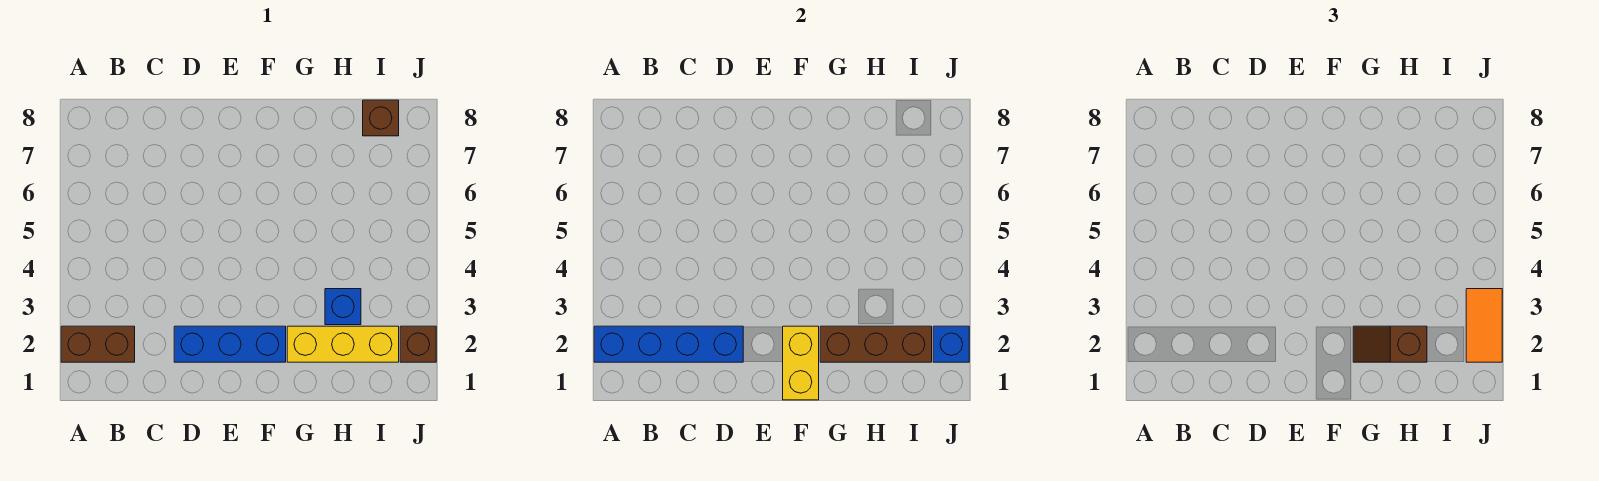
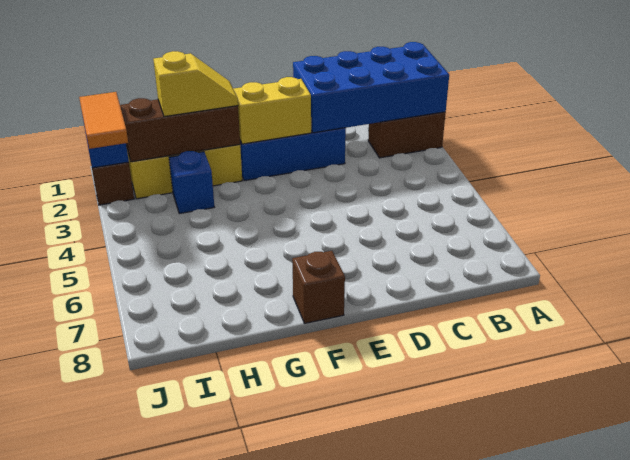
blue brick A2:D2 level 2 -> blue brick A1:D2 level 2
yellow brick F1:F2 level 2 -> yellow brick E2:F2 level 2
brown slope G2:H2 level 3 top H -> yellow slope G2:H2 level 3 top H
brown brick I8 level 1 -> brown brick F8 level 1

